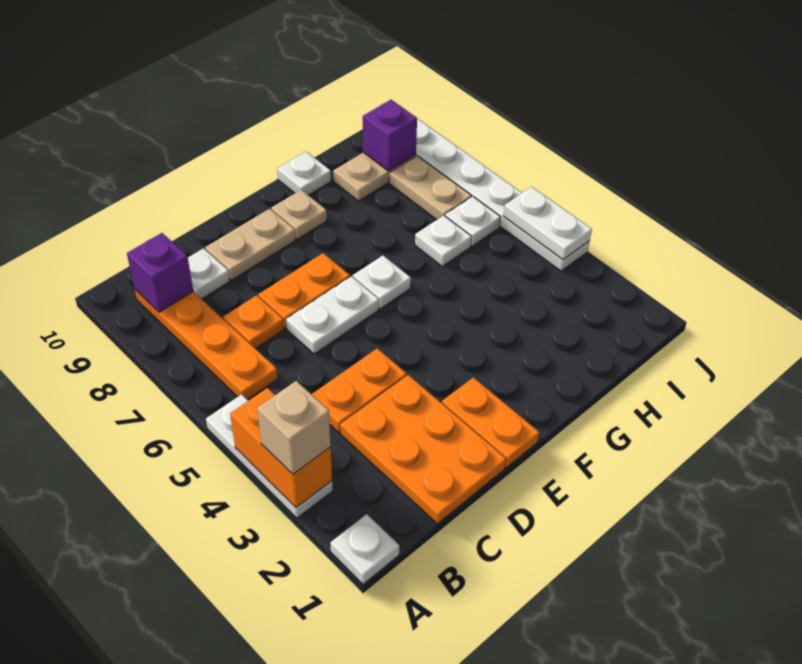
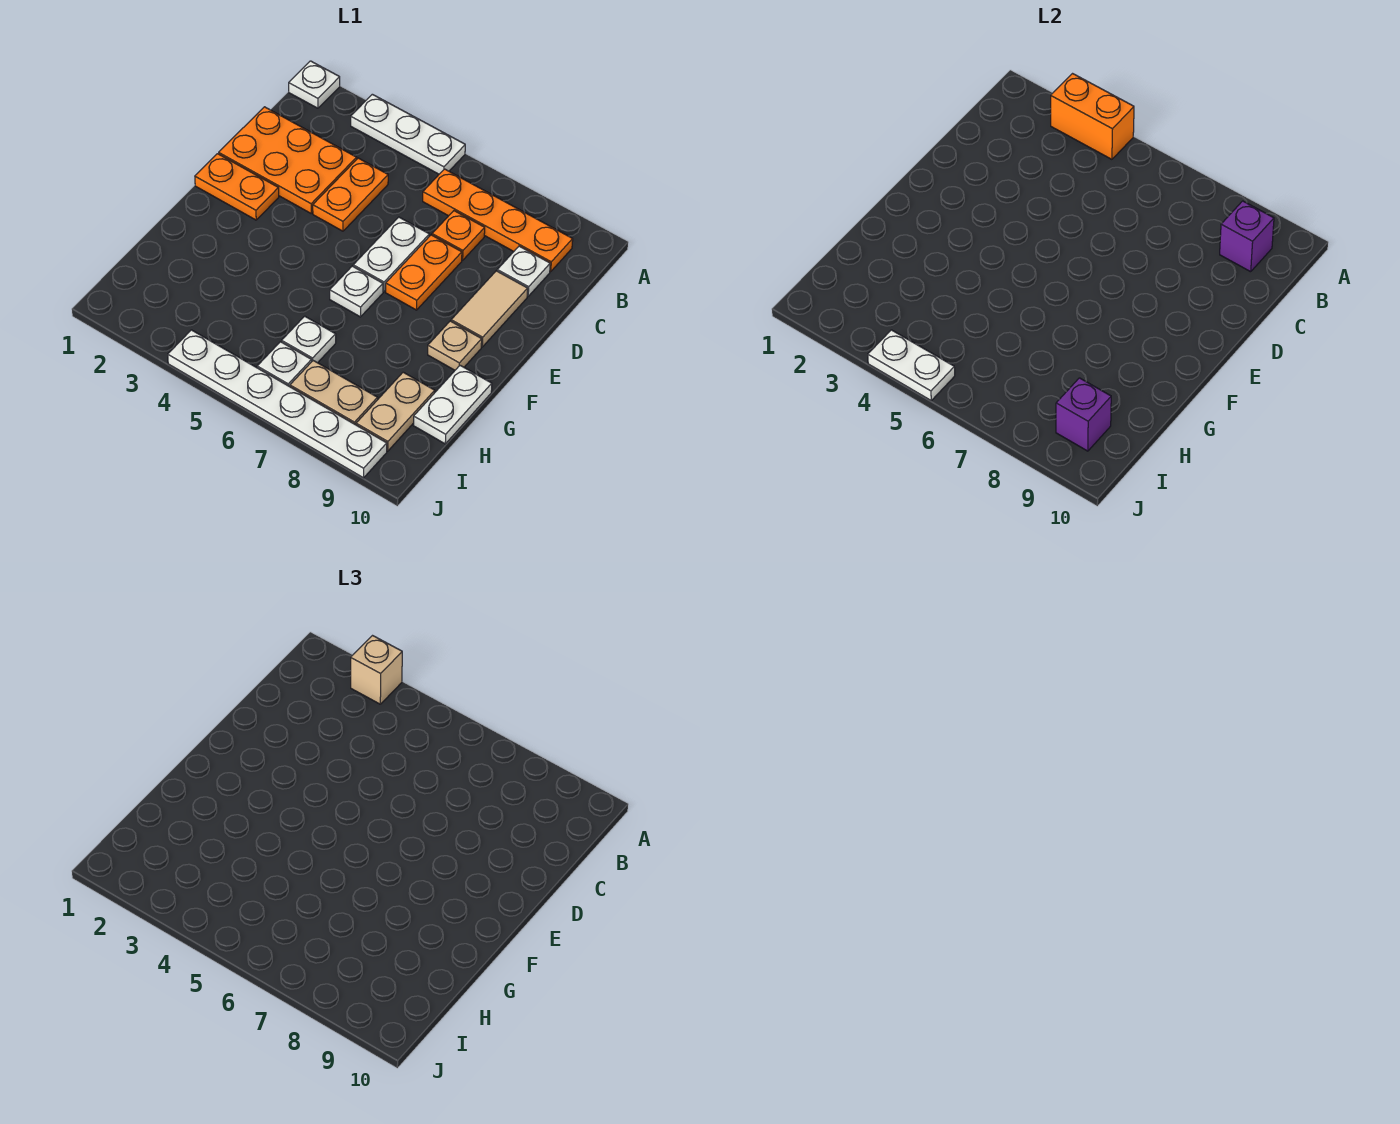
tan plate D9:E9 level 1 -> tan tile D9:E9 level 1
white plate G10 level 1 -> white plate G10:H10 level 1

